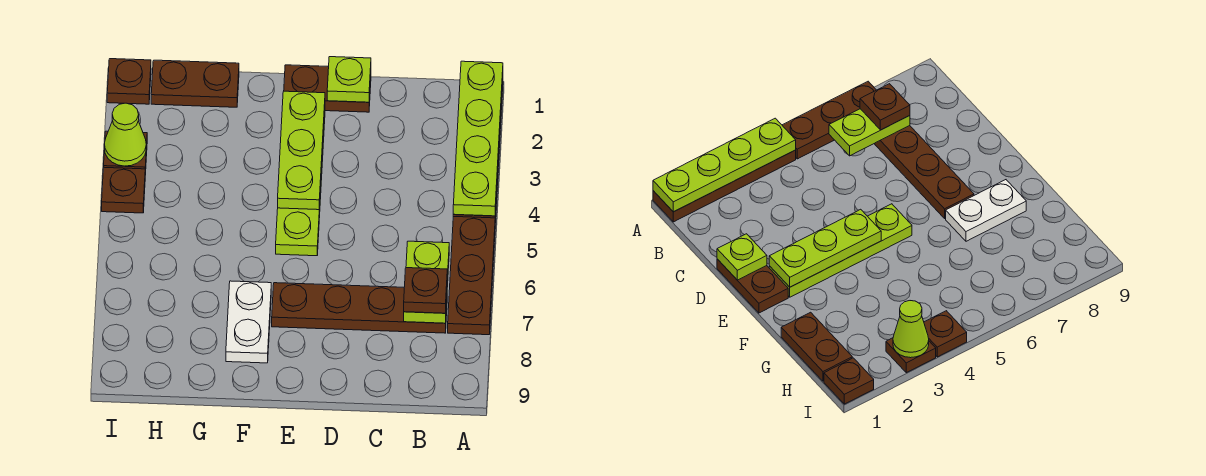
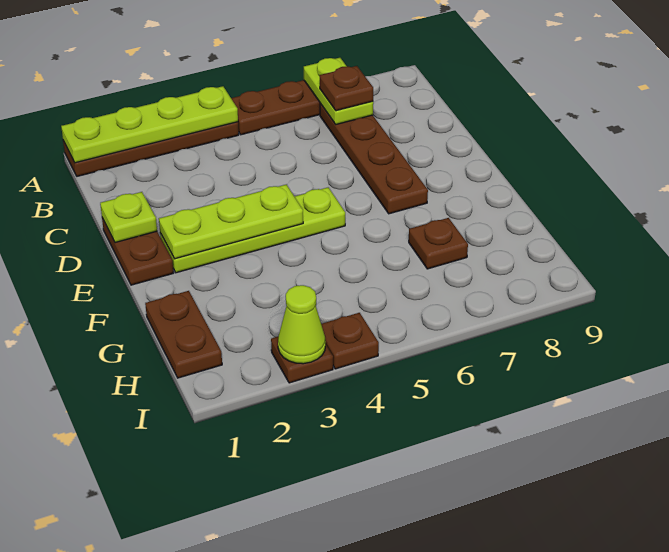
lime plate B6:B7 level 2 -> lime plate A7:B7 level 2
white plate F7:F8 level 1 -> none
brown plate I1 level 1 -> brown plate G7 level 1

